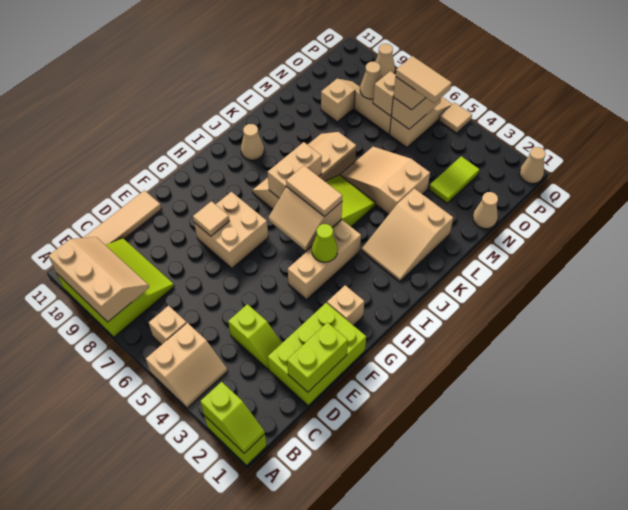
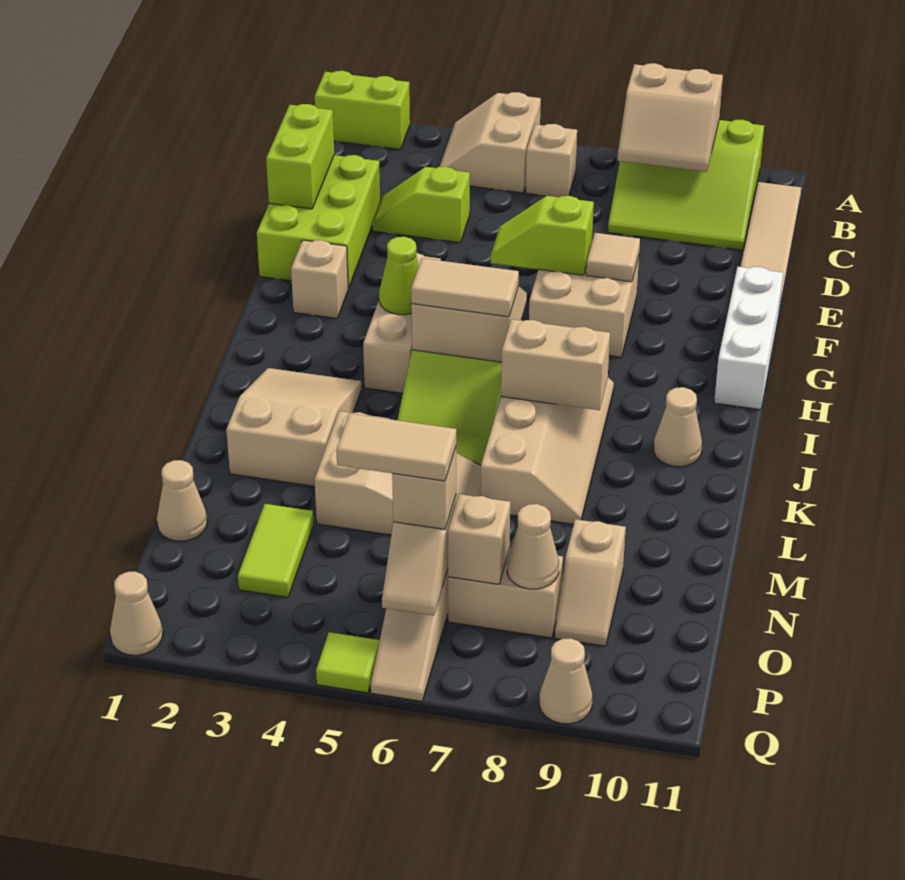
lime slope A1:A2 level 2 top 2 -> lime slope F6:F7 level 2 top 7
tan slope A8:B10 level 2 top A -> tan slope A8:B9 level 2 top A
none -> white brick F11:H11 level 1
tan brick I7:J7 level 2 -> tan brick J7:J8 level 2
tan tile Q5 level 1 -> lime tile Q5 level 1

